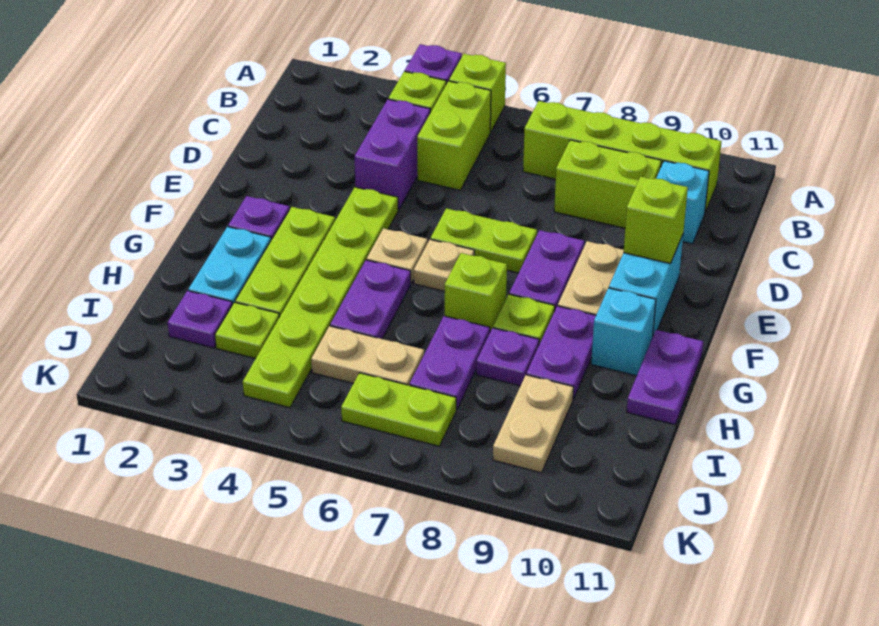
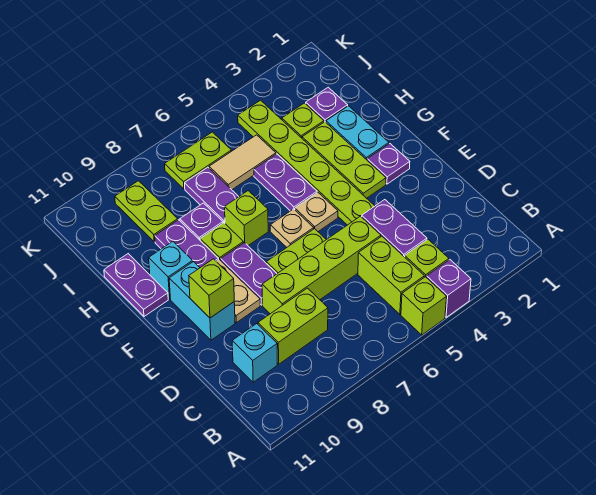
lime brick B7:B10 level 1 -> lime brick D5:D8 level 1
tan plate I5:I6 level 1 -> tan tile I5:I6 level 1
tan plate I9:J9 level 1 -> lime plate I9:J9 level 1

